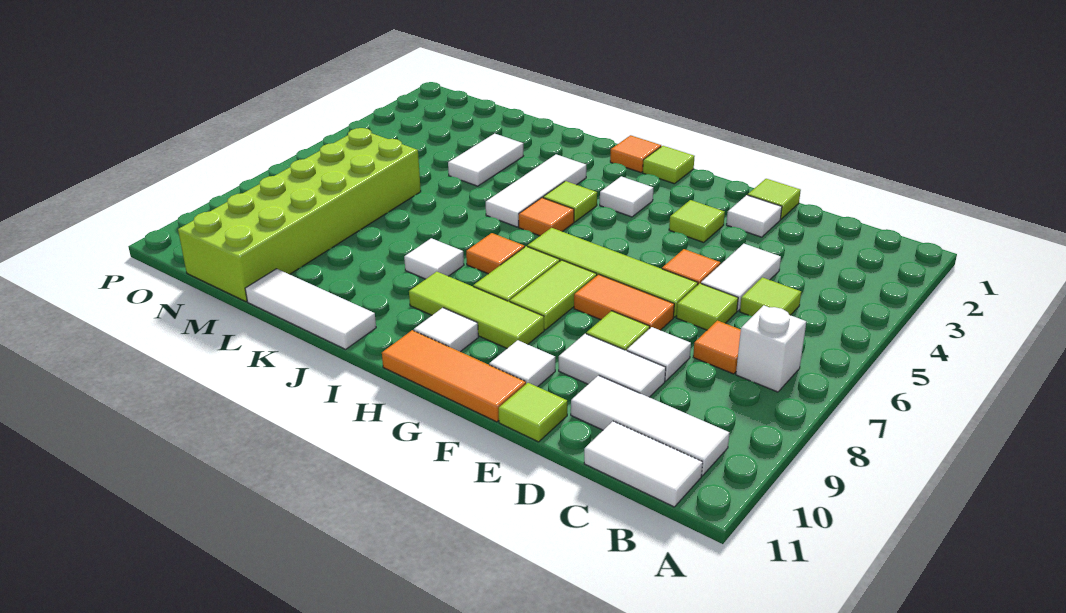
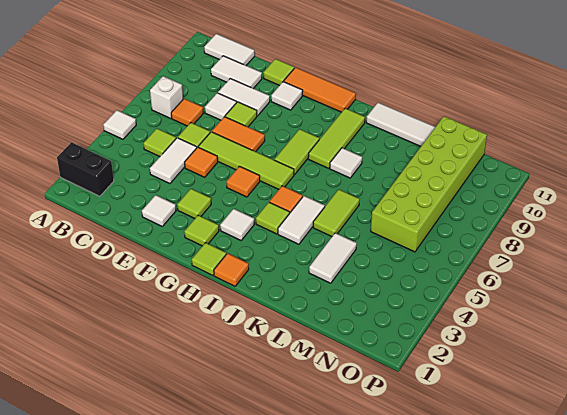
none -> black brick A2:B2 level 1
white tile B10:D10 level 1 -> white tile C10:D10 level 1
lime tile E1 level 1 -> lime tile G2 level 1
lime tile G7:G8 level 1 -> lime tile K5:K6 level 1
lime tile G9:I9 level 1 -> lime tile I8:I10 level 1
white tile H10 level 1 -> white tile A5 level 1
orange tile I7 level 1 -> orange tile G5 level 1
white tile J3:J5 level 1 -> white tile J4:J5 level 1

